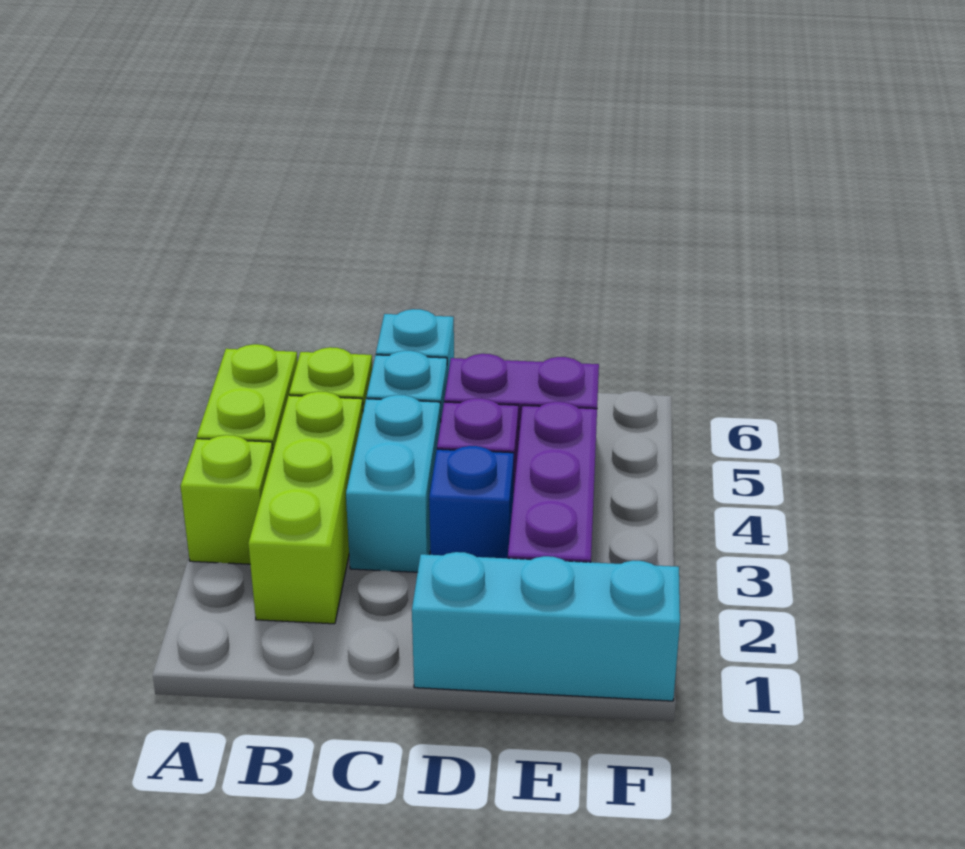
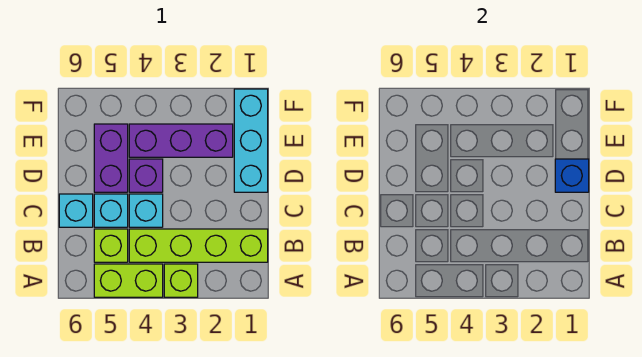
lime brick B2:B4 level 1 -> lime brick B1:B4 level 1
cyan brick C3:C4 level 1 -> cyan brick C4 level 1
blue brick D3 level 1 -> blue brick D1 level 2

